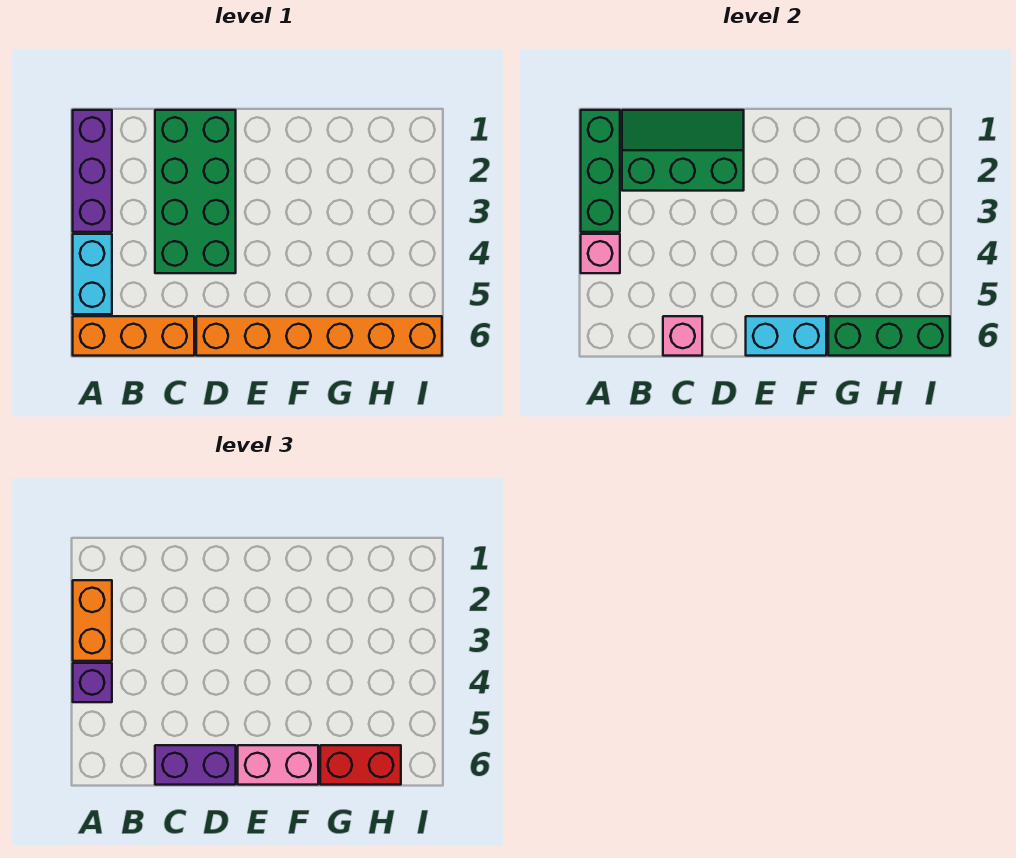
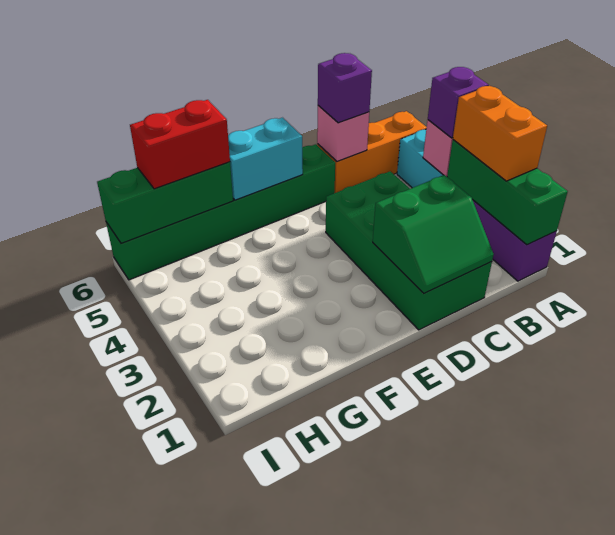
green slope B1:D2 level 2 top 2 -> green slope C1:D2 level 2 top 2
purple brick C6:D6 level 3 -> purple brick C6 level 3
orange brick D6:I6 level 1 -> green brick D6:I6 level 1
pink brick E6:F6 level 3 -> none

